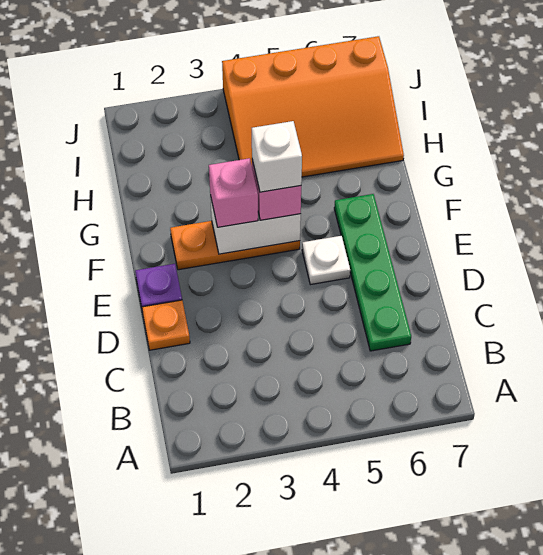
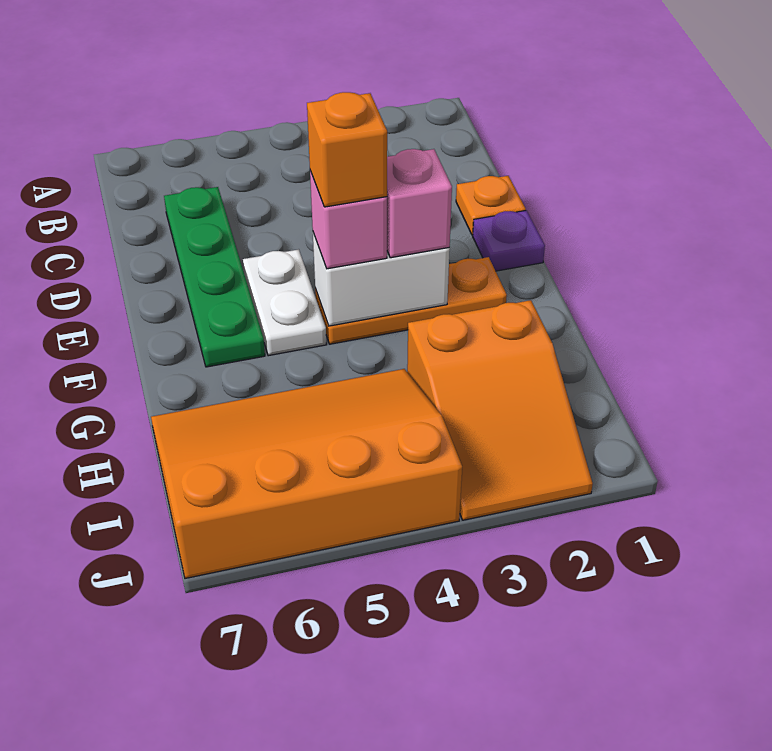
white plate E5 level 1 -> white plate E5:F5 level 1
white brick F4 level 4 -> orange brick F4 level 4
none -> orange slope H2:J3 level 1 top H

